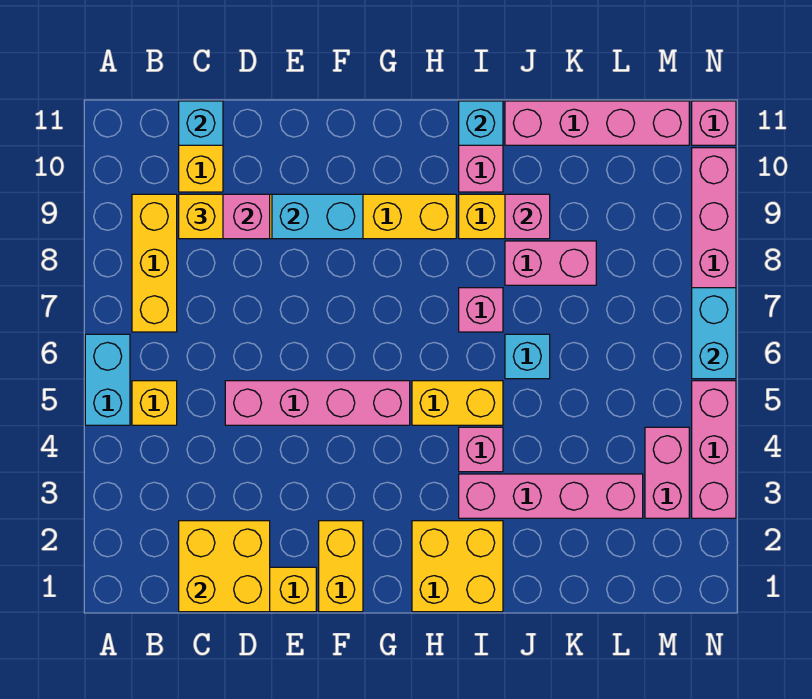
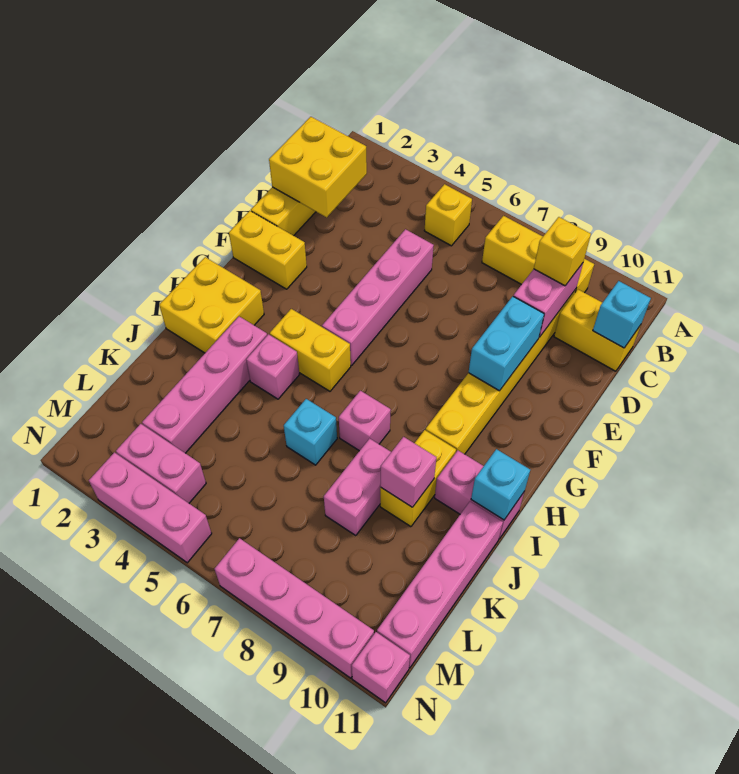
cyan brick A5:A6 level 1 -> none
yellow brick H5:I5 level 1 -> yellow brick H4:H5 level 1
cyan brick N6:N7 level 2 -> none

